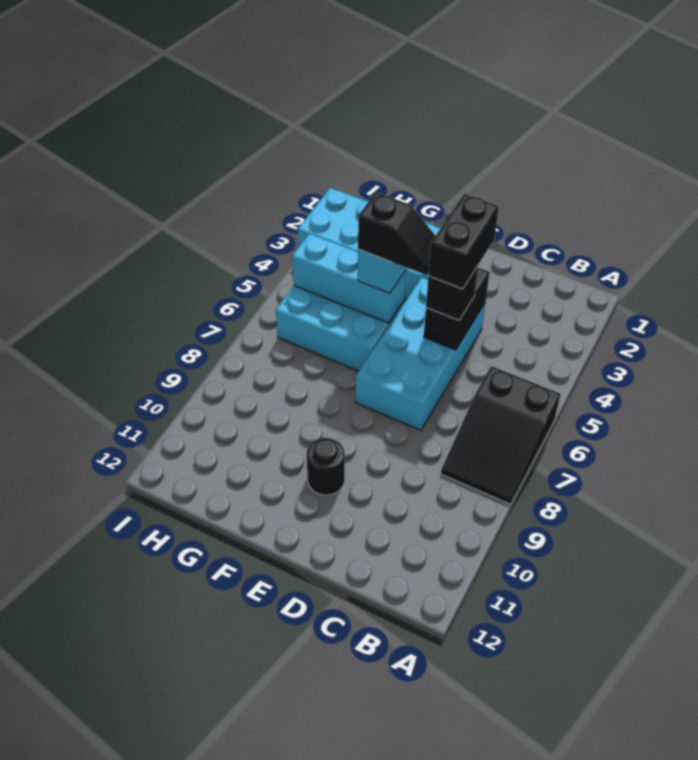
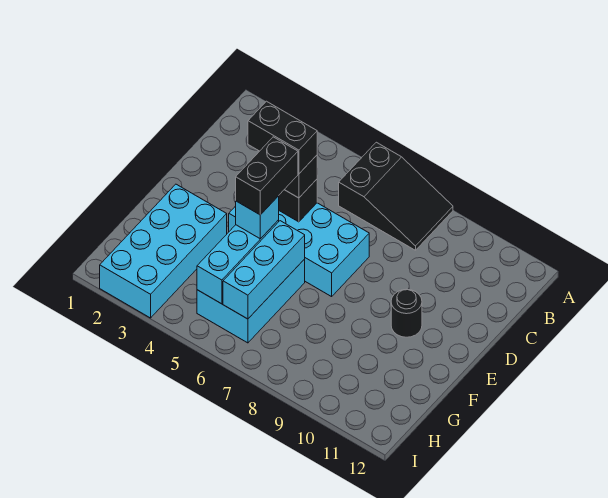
black slope E5:F5 level 4 top F -> black brick E5:F5 level 4
none -> cyan brick F6:H6 level 2

